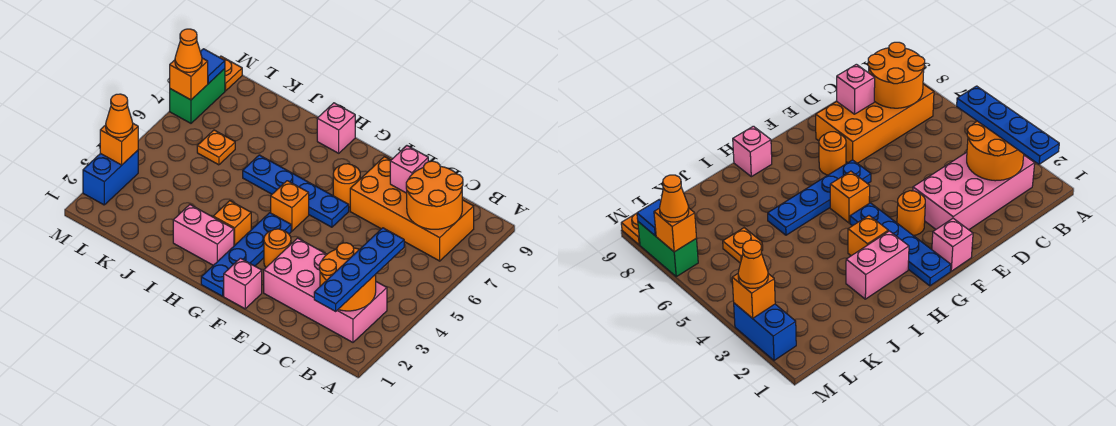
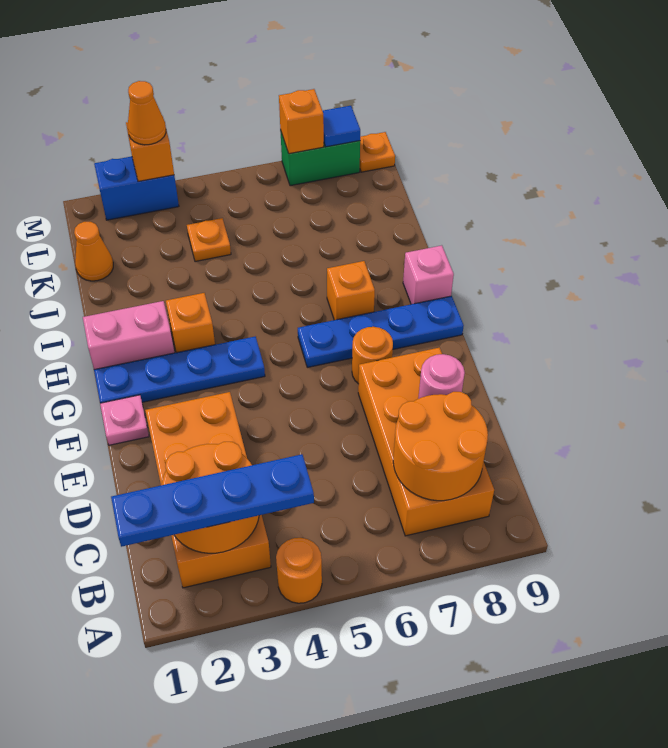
pink brick B2:E3 level 1 -> orange brick B2:E3 level 1
pink brick D8 level 2 -> pink round brick D8 level 2
pink brick F1 level 1 -> pink plate F1 level 1
orange round brick F3 level 1 -> orange round brick A4 level 1
blue plate F6:I6 level 1 -> blue plate G6:G9 level 1
orange brick G5 level 1 -> orange brick H7 level 1
pink brick H2:I2 level 1 -> pink brick H1:H2 level 1
orange plate K6 level 1 -> orange plate K4 level 1
orange cone M7 level 3 -> orange cone K1 level 1

